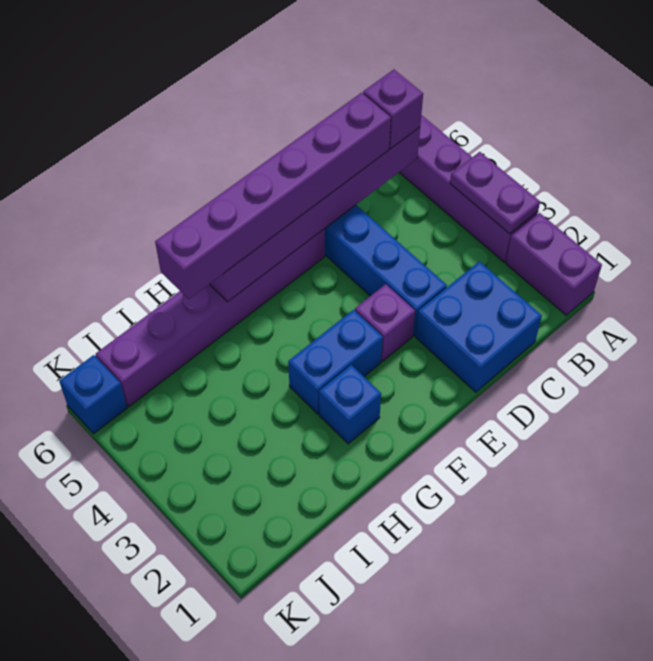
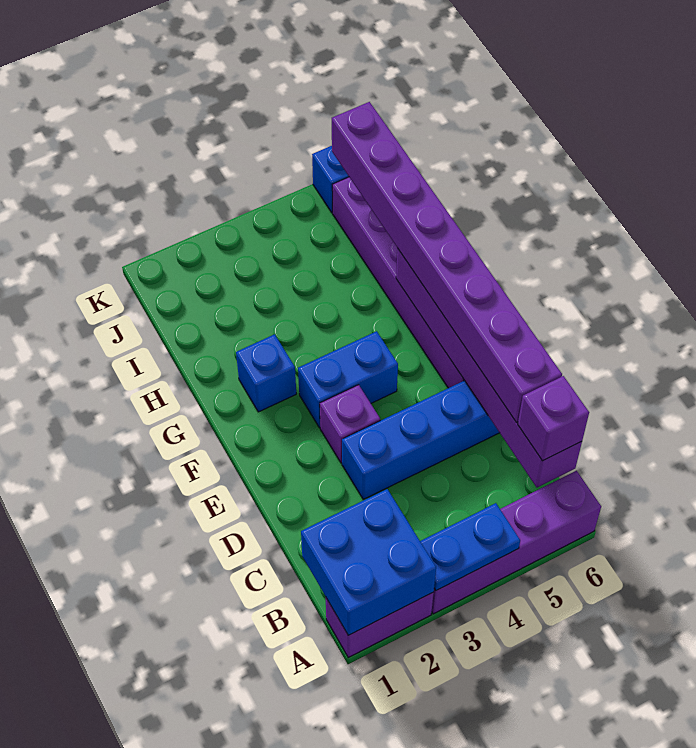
purple plate A3:A4 level 2 -> blue plate A3:A4 level 2
blue brick C1:D2 level 1 -> blue brick A1:B2 level 2
purple brick C6:H6 level 3 -> purple brick C6:J6 level 3
blue brick F3:G3 level 1 -> blue brick F3:F4 level 1

